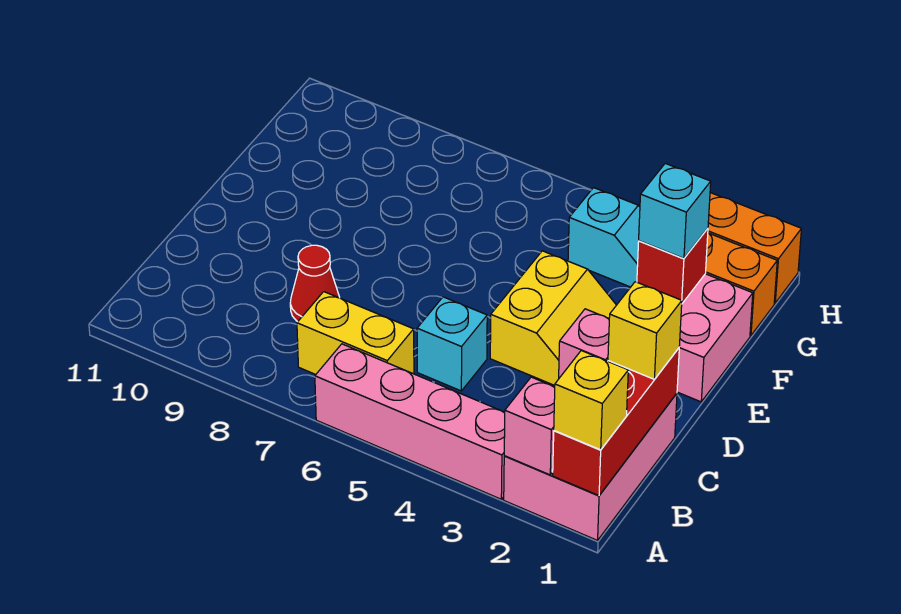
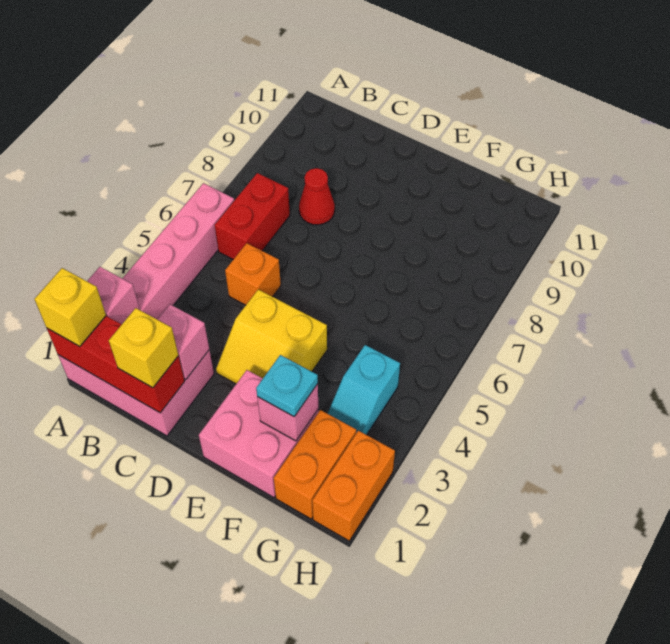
yellow brick B6:B7 level 1 -> red brick B6:B7 level 1
cyan brick C5 level 1 -> orange brick C5 level 1
red brick F2 level 2 -> pink brick F2 level 2
cyan brick F2 level 3 -> cyan plate F2 level 3

